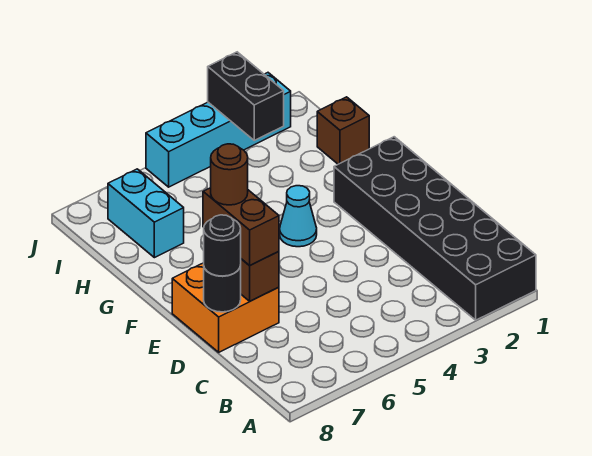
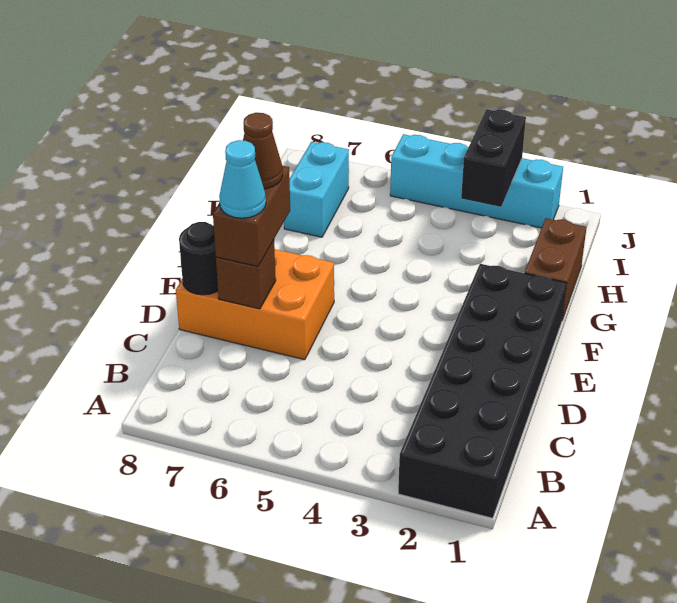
orange brick D7:E8 level 1 -> orange brick D6:E8 level 1
black round brick D8 level 3 -> none
brown round brick E7 level 4 -> brown cone E7 level 4
cyan cone F4 level 1 -> cyan cone D7 level 4
brown brick H1 level 1 -> brown brick G1:H1 level 1

